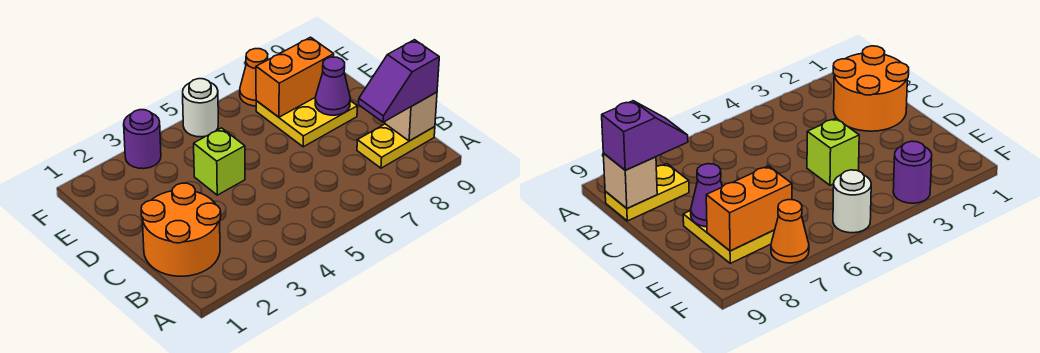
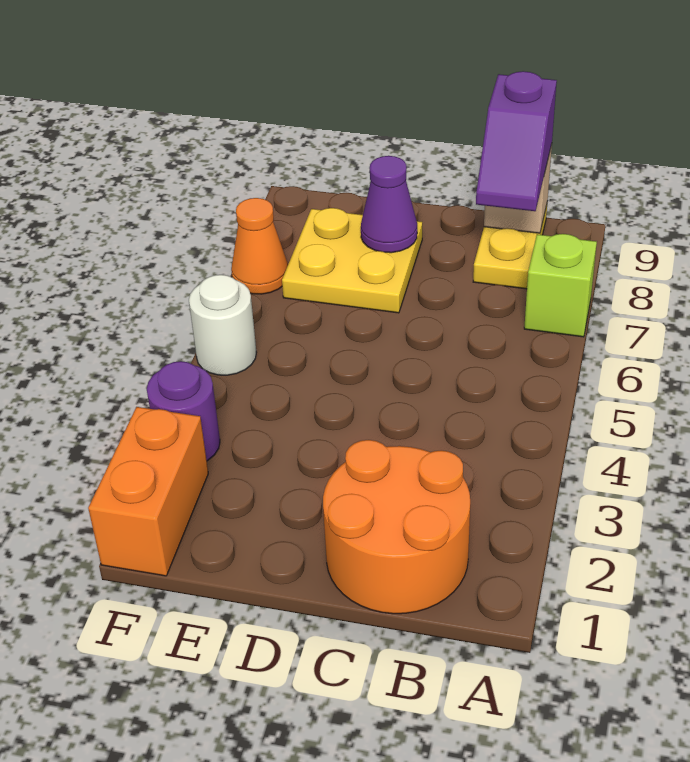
lime brick D4 level 1 -> lime brick A7 level 1
orange brick E7:E8 level 2 -> orange brick F1:F2 level 1

